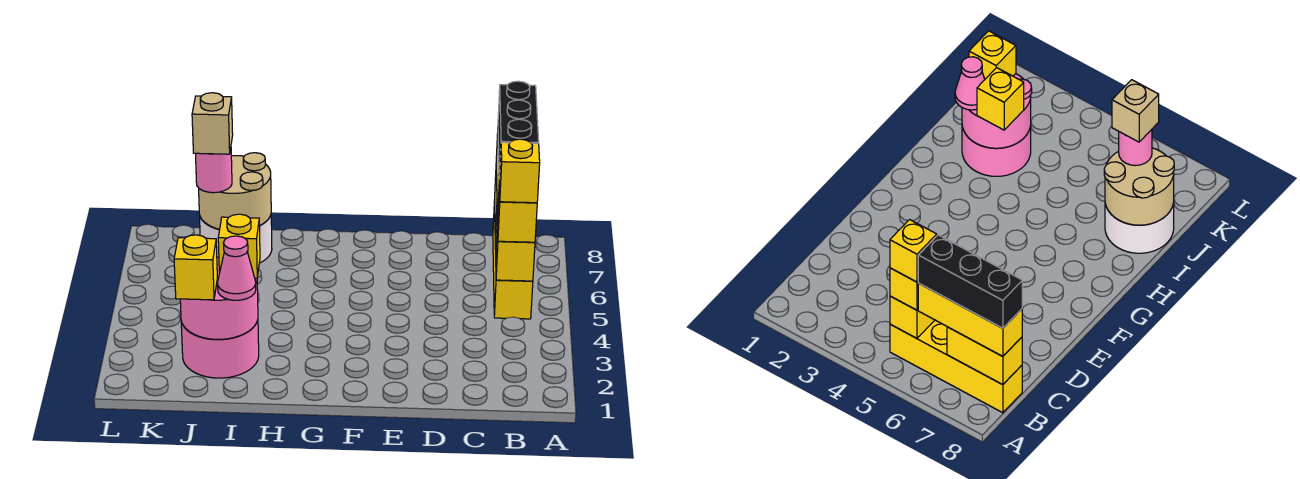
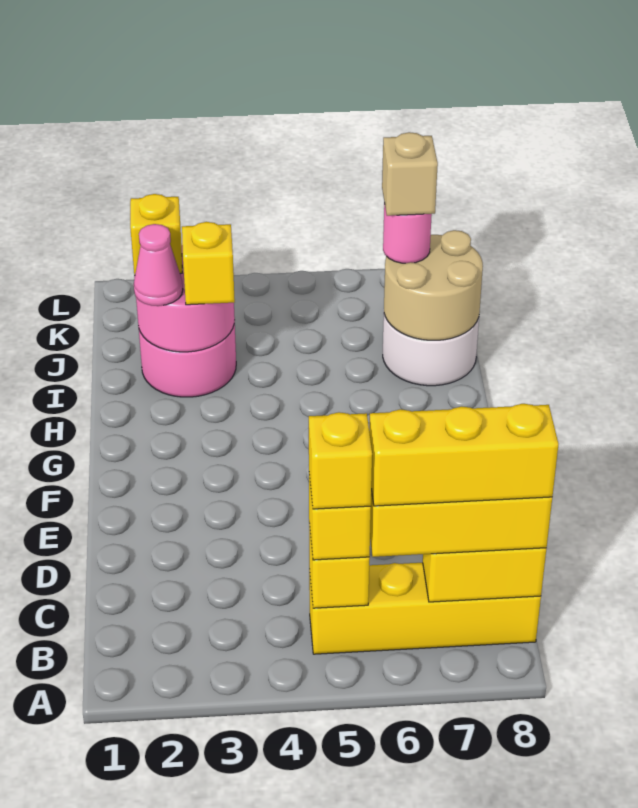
black brick B6:B8 level 4 -> yellow brick B6:B8 level 4

